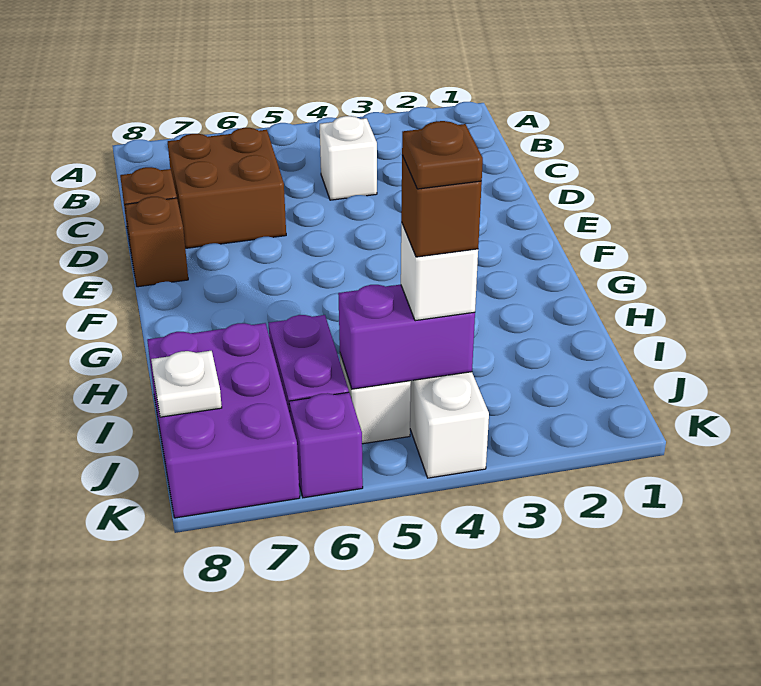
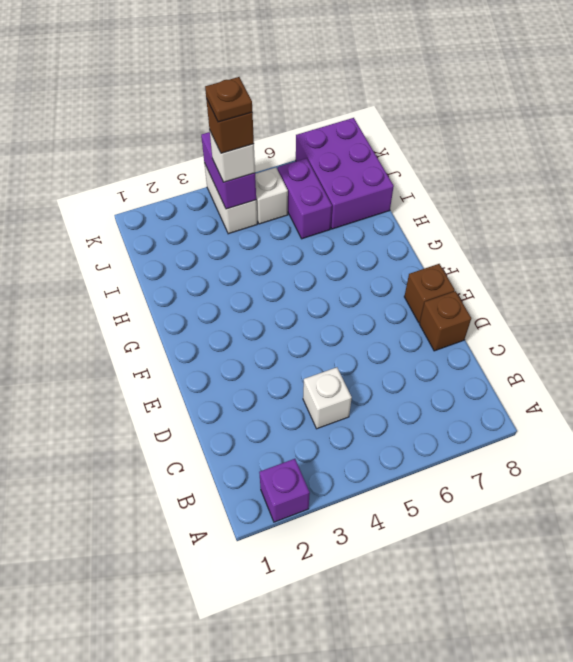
brown brick C6:D7 level 1 -> none
purple brick J4:J5 level 2 -> purple brick J4:K4 level 2
white plate J8 level 2 -> none
purple brick K6 level 1 -> purple brick A2 level 1

